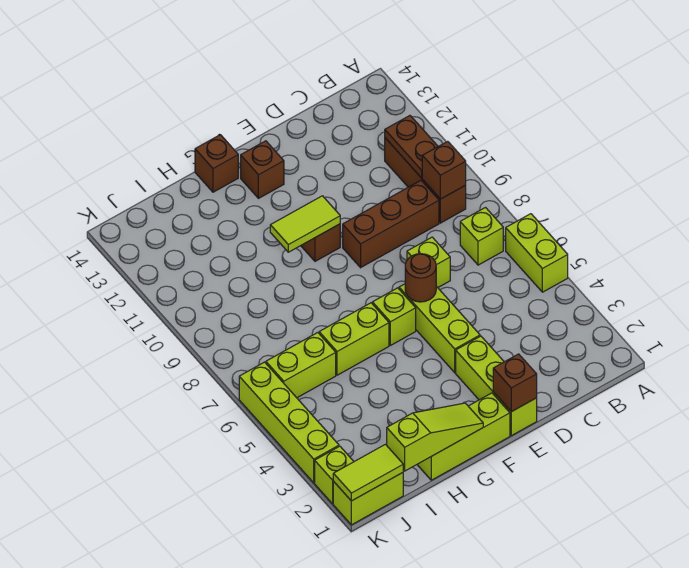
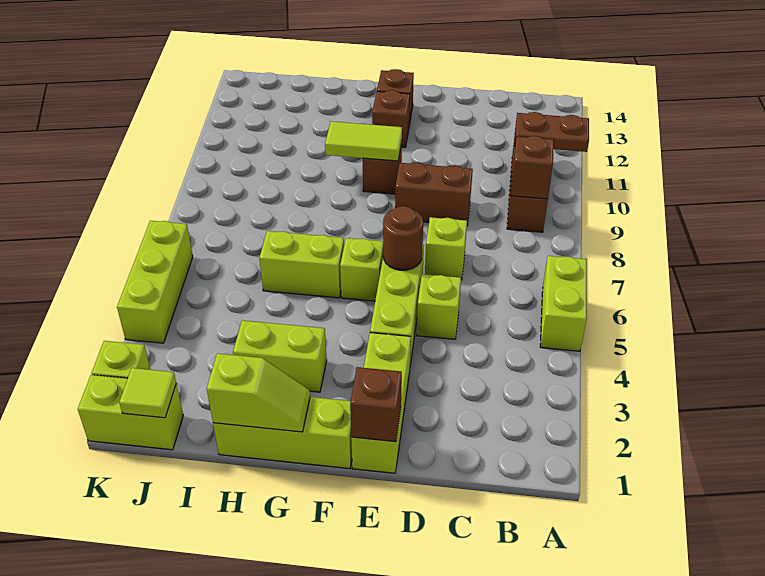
lime brick B7 level 1 -> lime brick D5 level 1
brown plate B10:B11 level 2 -> brown plate A11:B11 level 2
brown brick C9:E9 level 1 -> brown brick D9:E9 level 1
lime slope G1:I1 level 2 top I -> lime slope G1:H1 level 2 top H
brown brick G14 level 1 -> brown brick F12 level 1
lime brick I6:J6 level 1 -> lime brick G3:H3 level 1
lime tile J1:K1 level 2 -> lime tile J1 level 2
lime brick K3:K6 level 1 -> lime brick K4:K6 level 1

